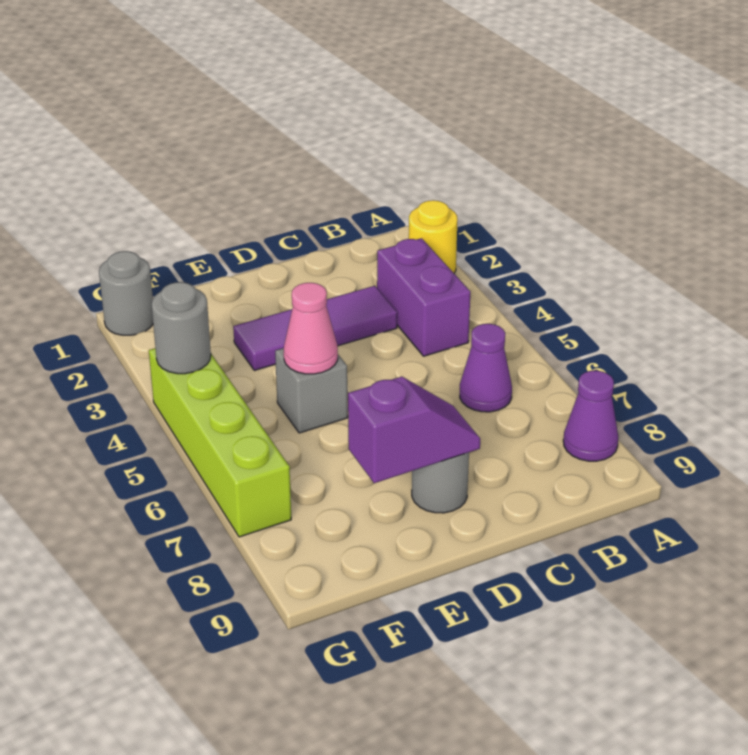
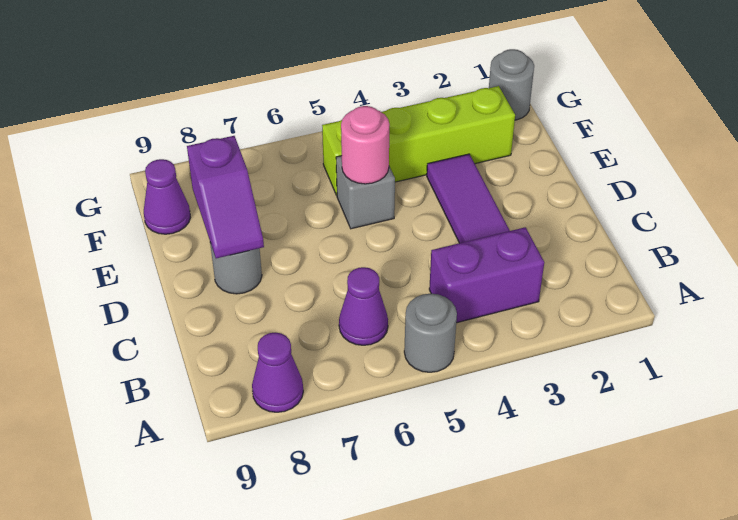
yellow round brick A2 level 1 -> none
pink cone E5 level 2 -> pink round brick E5 level 2
none -> purple cone F9 level 1
lime brick G4:G7 level 1 -> lime brick F2:F5 level 1
grey round brick G4 level 2 -> grey round brick A5 level 1

